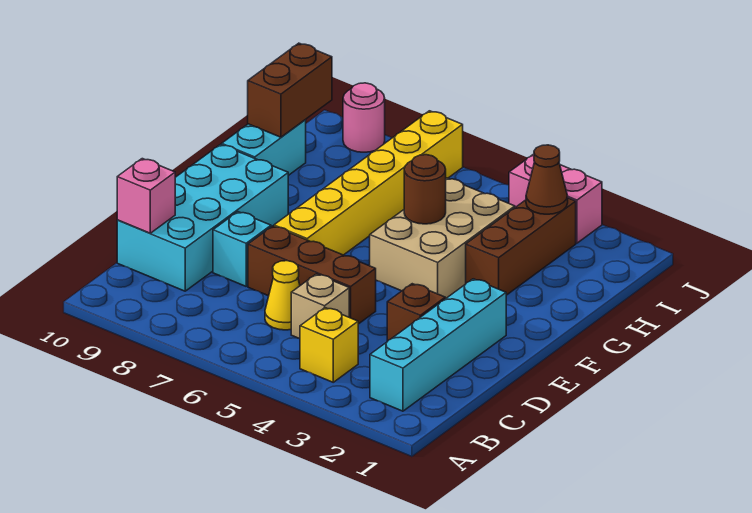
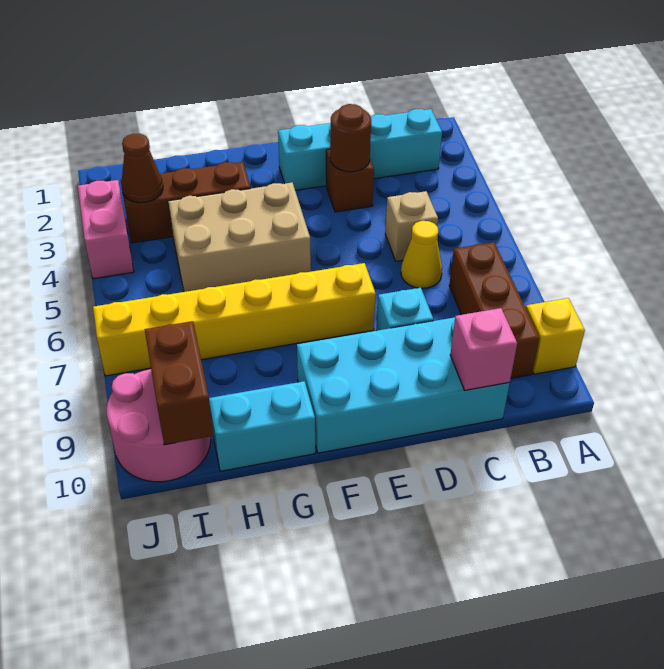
yellow brick B4 level 1 -> yellow brick A9 level 1
brown brick D5:D7 level 1 -> brown brick B7:B9 level 1
brown round brick G5 level 2 -> brown round brick D3 level 2
brown brick H10:I10 level 2 -> brown brick I9:I10 level 2
pink round brick J9 level 1 -> pink round brick I9:J10 level 1

